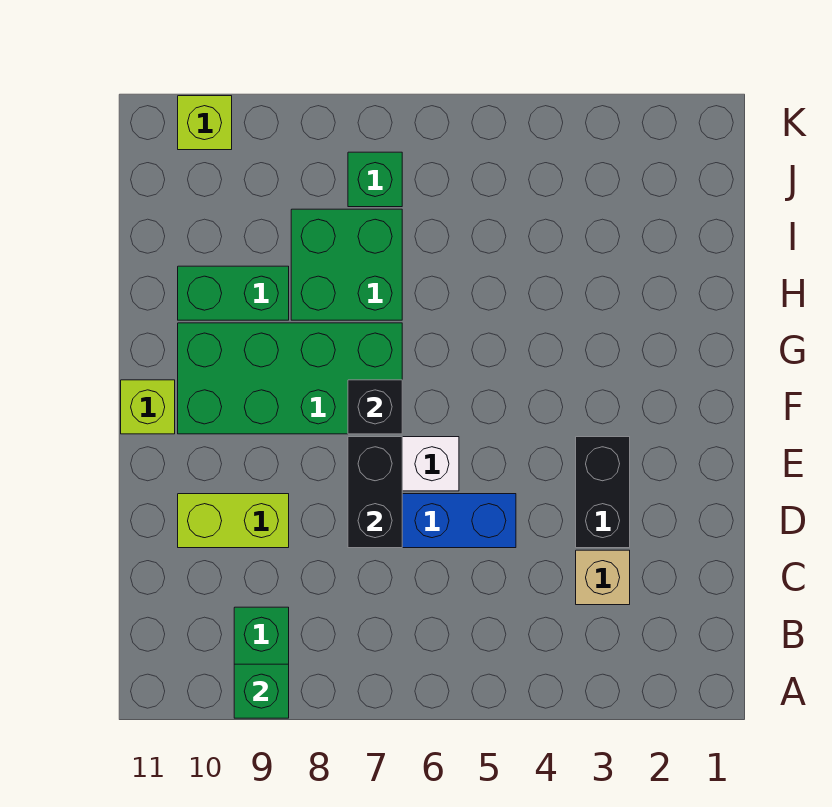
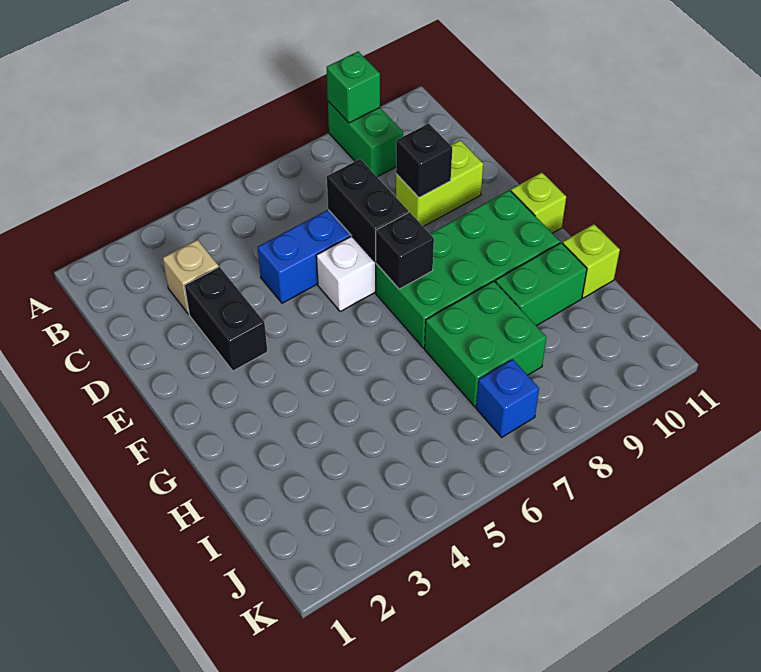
none -> black brick D9 level 2
green brick J7 level 1 -> blue brick J7 level 1
lime brick K10 level 1 -> lime brick H11 level 1

